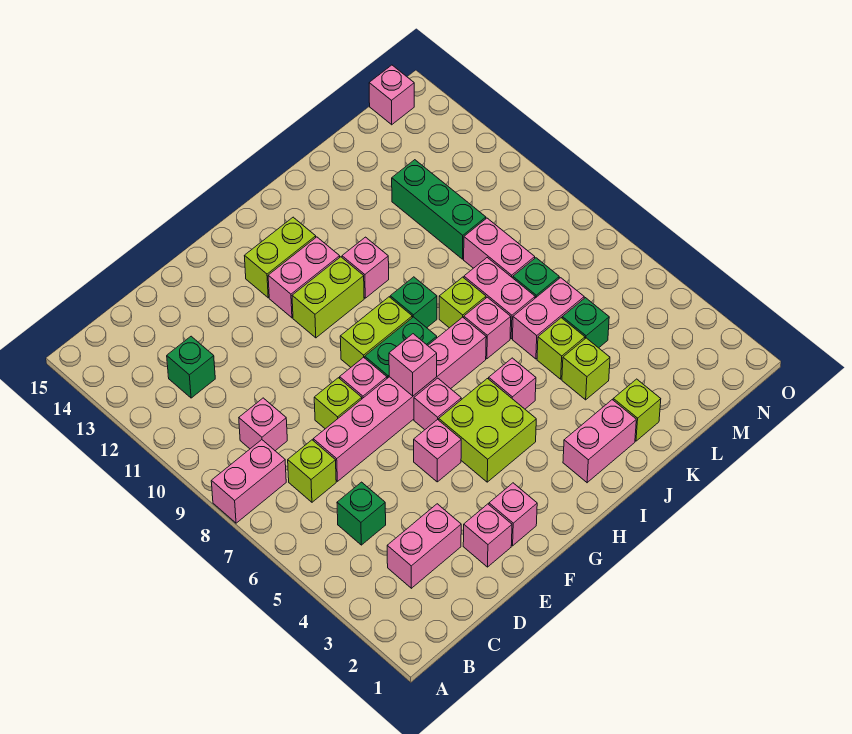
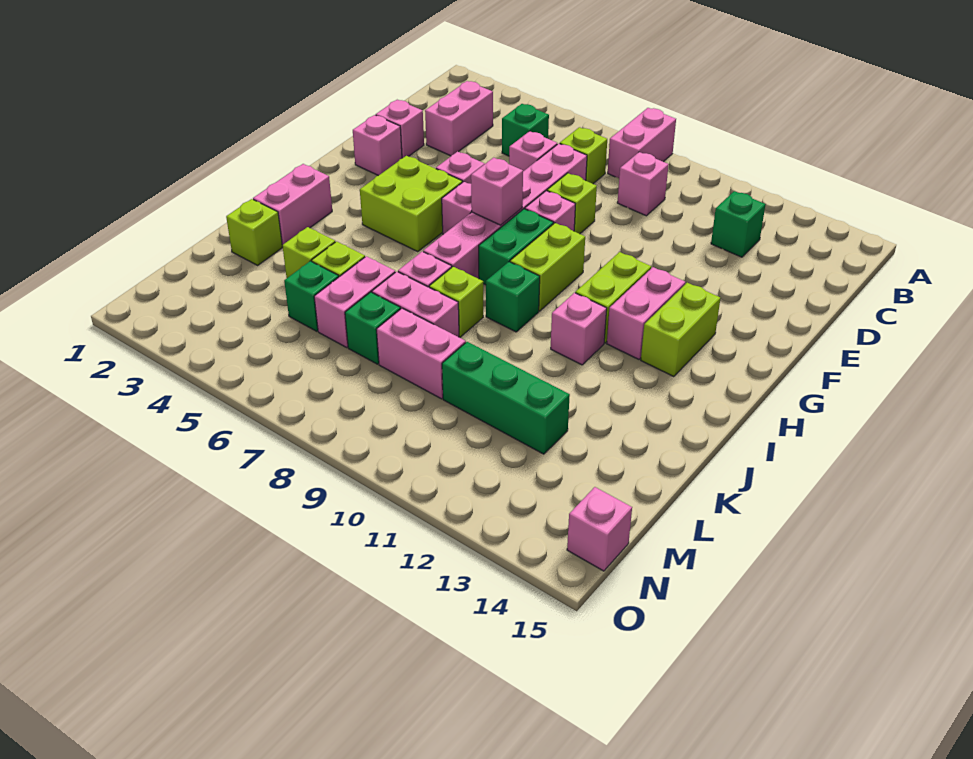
pink brick I5 level 1 -> pink brick D6 level 1

